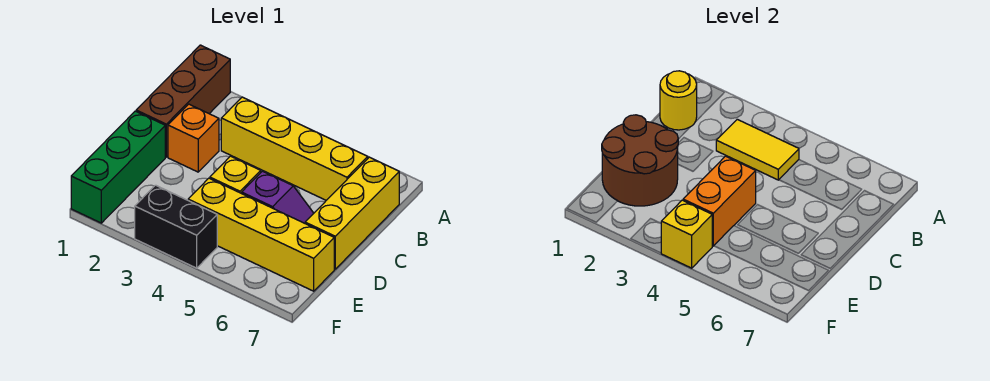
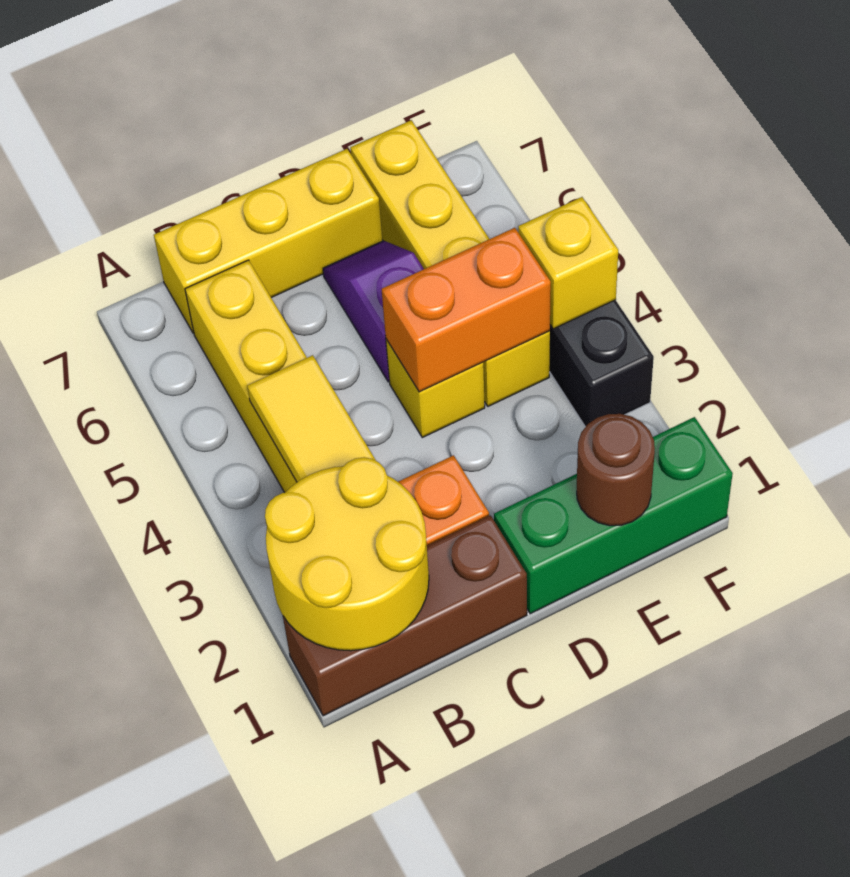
yellow round brick B1 level 2 -> yellow round brick A1:B2 level 2
brown round brick D1:E2 level 2 -> brown round brick E1 level 2

